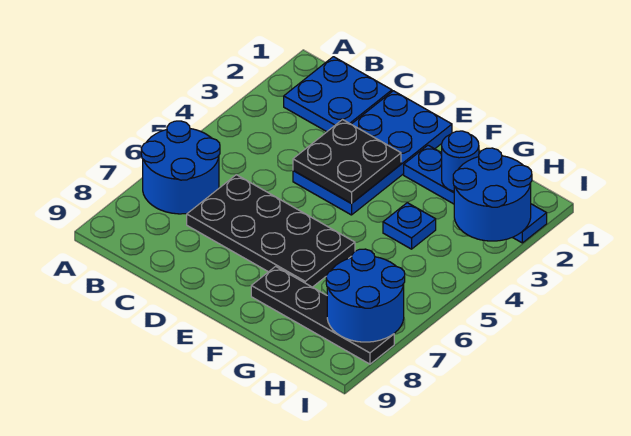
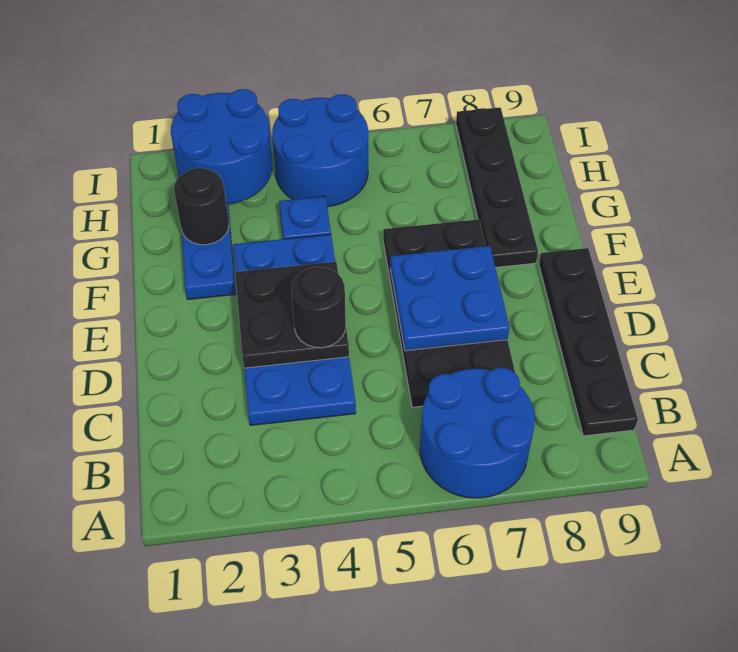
blue plate B1:C2 level 1 -> blue plate D6:E7 level 2
none -> black plate B9:E9 level 1
blue plate D1:E4 level 1 -> blue plate C3:F4 level 1
none -> black round brick D4 level 3
blue round brick G2 level 2 -> black round brick G2 level 2
blue round brick H7:I8 level 2 -> blue round brick H4:I5 level 1

